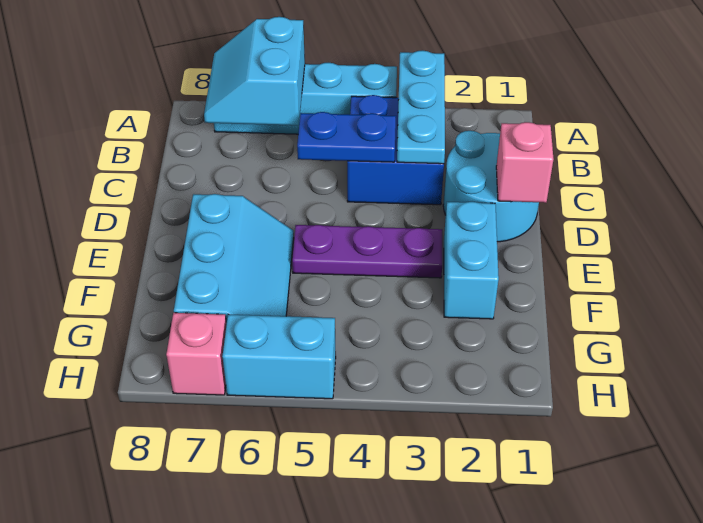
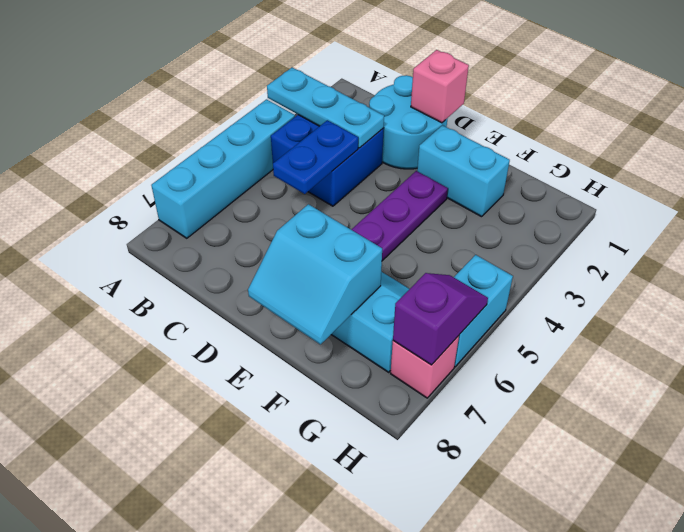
cyan slope A6:B7 level 2 top 6 -> cyan slope E7:F8 level 2 top 7
none -> purple slope H6:H7 level 2 top 7

